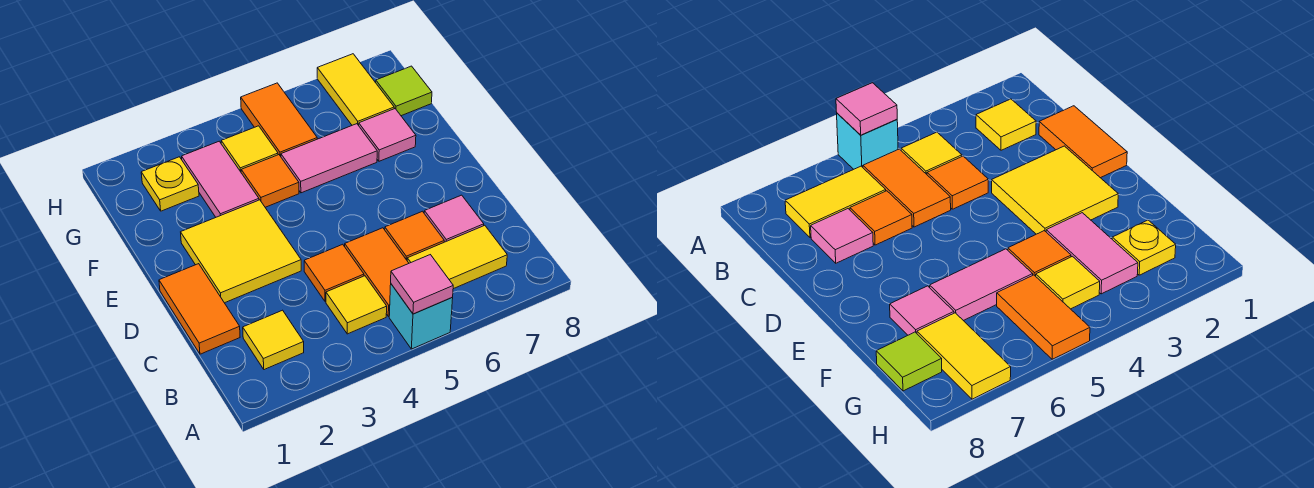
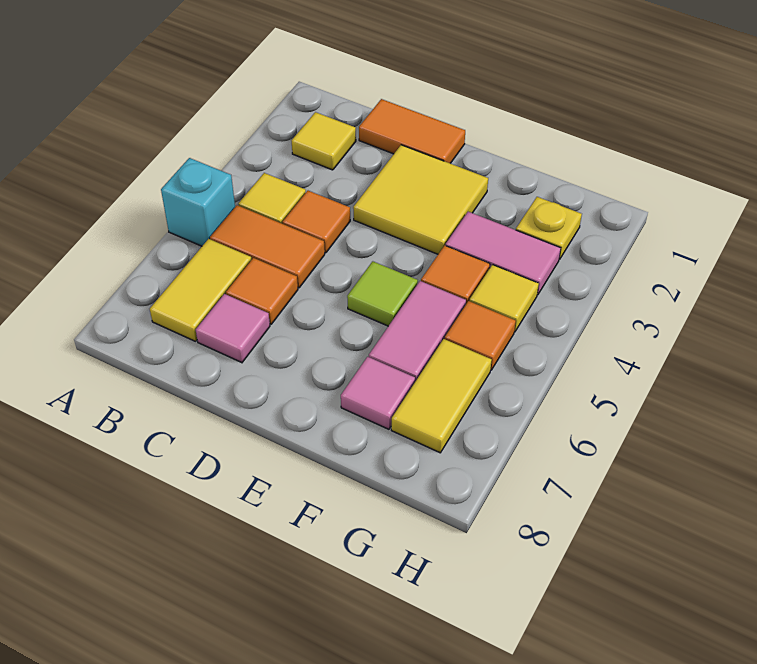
pink tile A5 level 2 -> none
orange tile G5:H5 level 1 -> orange tile G5 level 1
yellow tile G7:H7 level 1 -> yellow tile G6:G7 level 1
lime tile G8 level 1 -> lime tile E5 level 1

